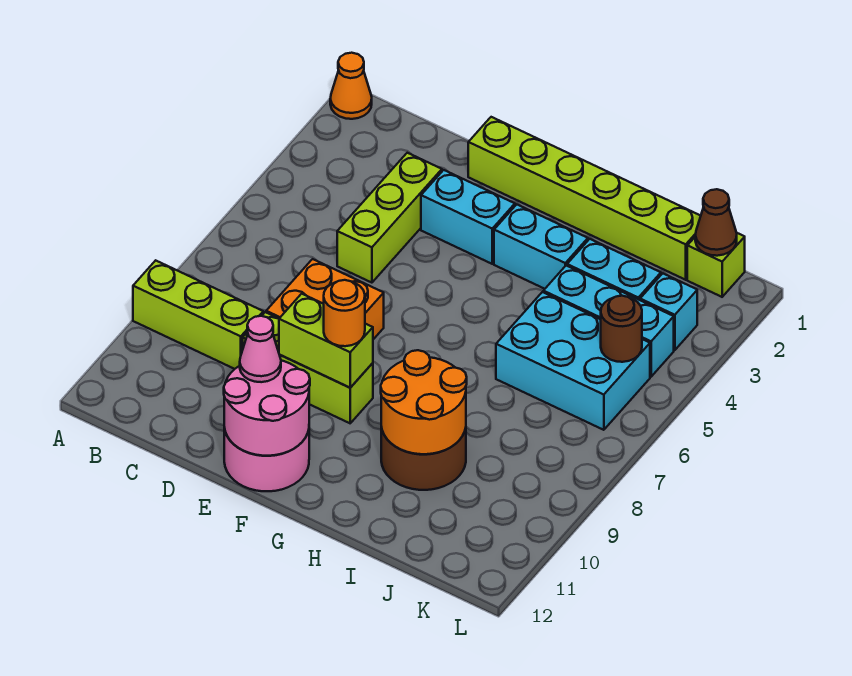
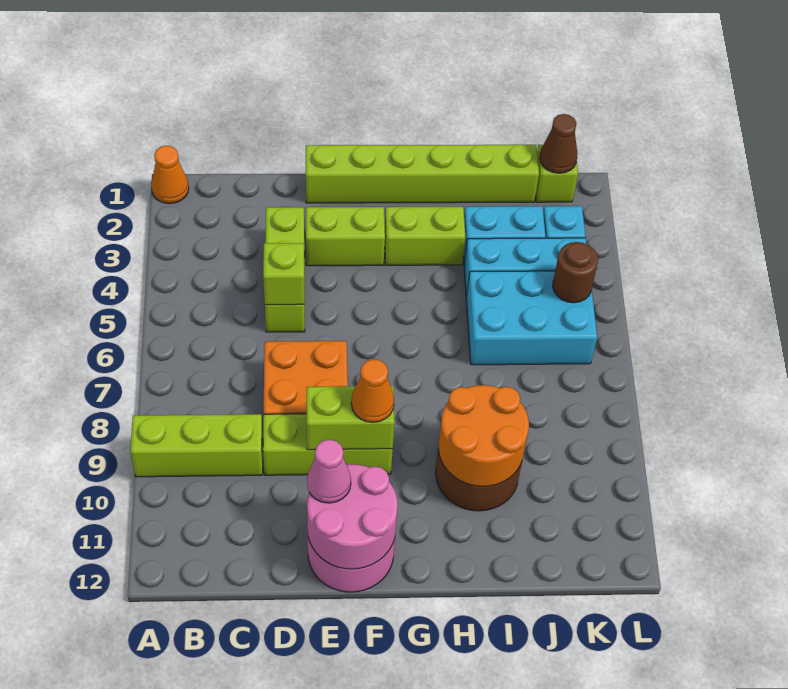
none -> lime brick D5 level 2
cyan brick E3:F3 level 1 -> lime brick E3:F3 level 1
orange round brick F9 level 3 -> orange cone F9 level 3
cyan brick G3:H3 level 1 -> lime brick G3:H3 level 1

